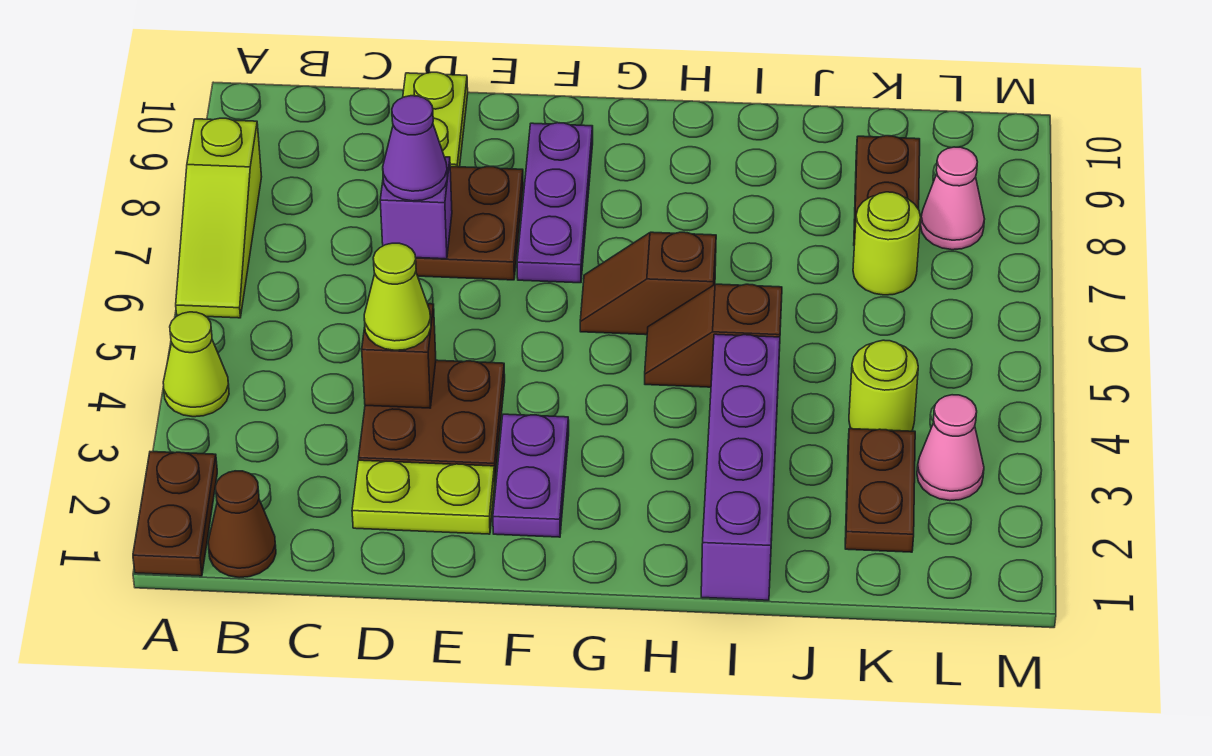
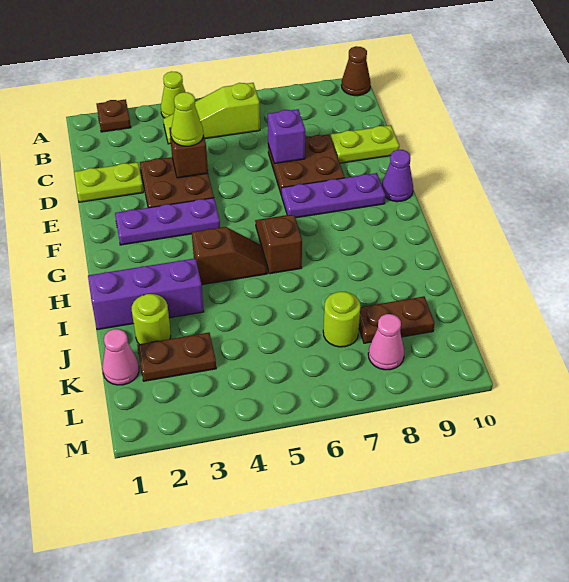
brown plate A1:A2 level 1 -> brown plate A2 level 1
lime slope A6:A8 level 1 top 8 -> lime slope B4:B6 level 1 top 6
brown cone B1 level 1 -> brown cone A10 level 1
lime plate D2:E2 level 1 -> lime plate D1:D2 level 1
purple cone D7 level 3 -> purple cone F10 level 1
purple plate F2:F3 level 1 -> purple plate F2:F4 level 1
brown slope H5:I5 level 1 top I -> brown slope H4:H5 level 1 top 4
purple brick I1:I4 level 1 -> purple brick I1:I3 level 1
lime round brick K4 level 1 -> lime round brick J2 level 1
pink cone L3 level 1 -> pink cone K1 level 1

